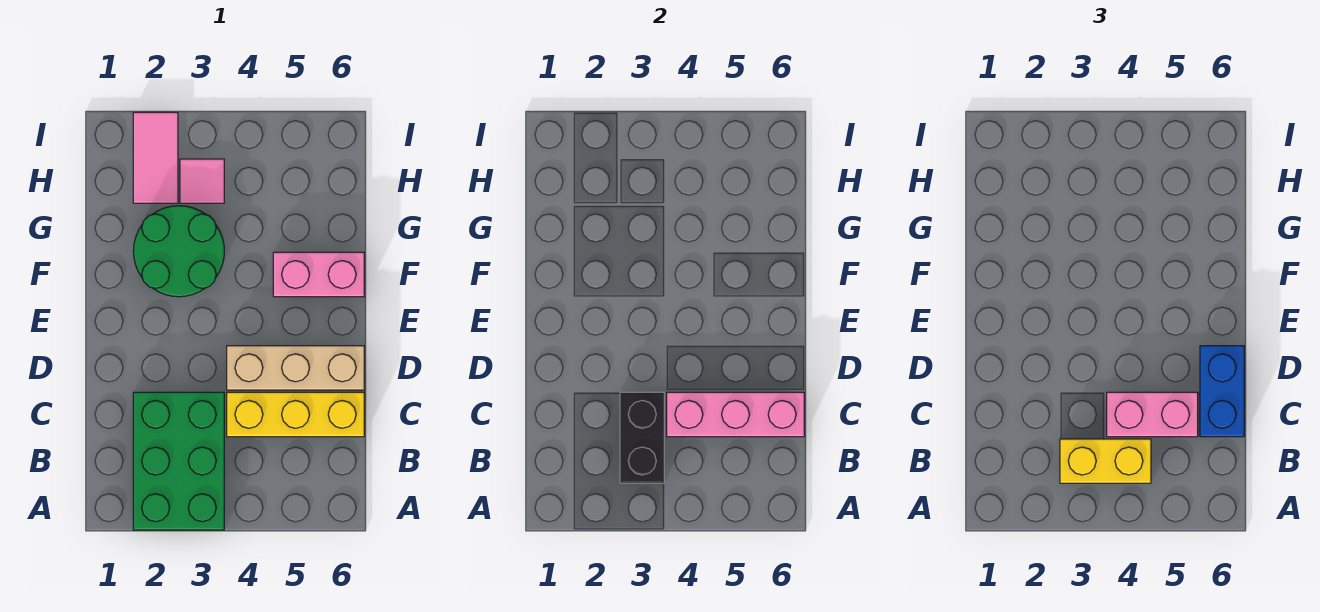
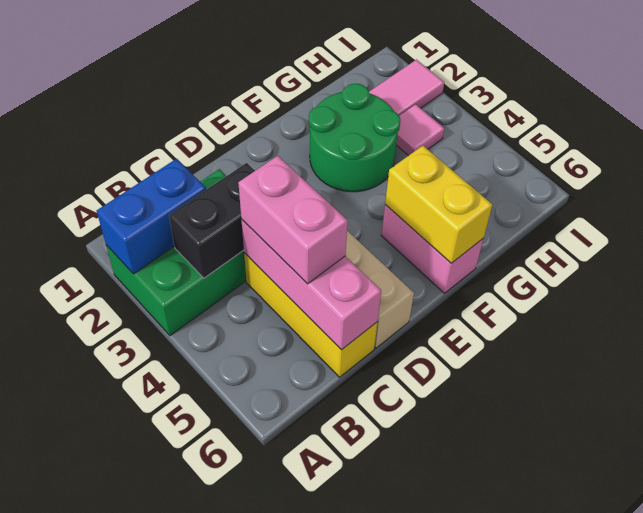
yellow brick B3:B4 level 3 -> yellow brick F5:F6 level 2
blue brick C6:D6 level 3 -> blue brick A2:B2 level 2

